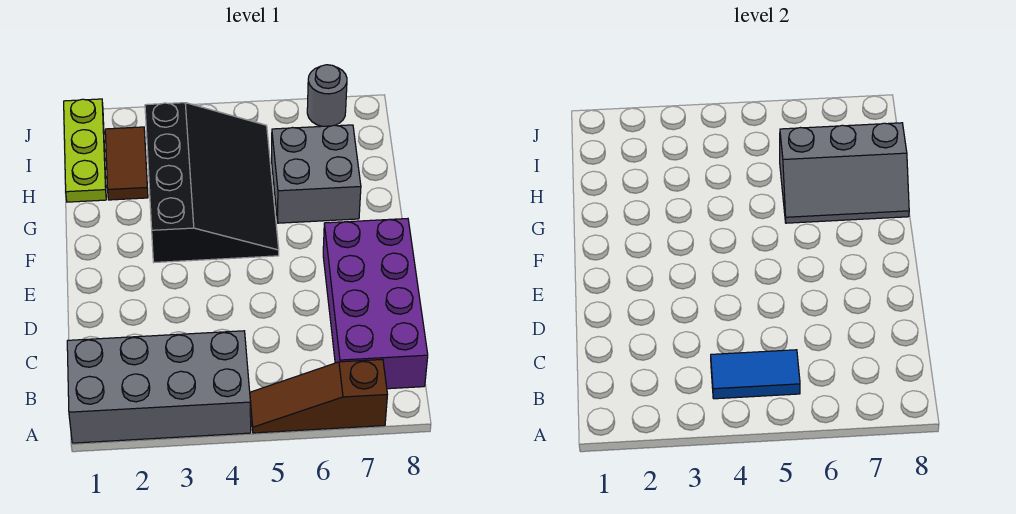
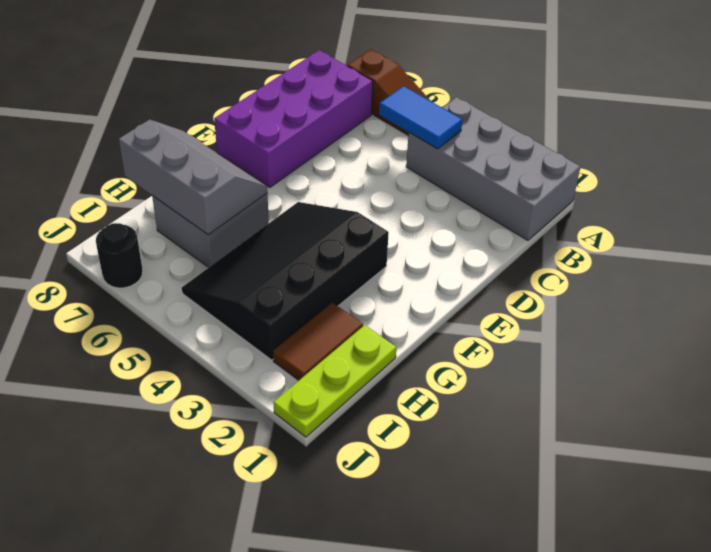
grey round brick J7 level 1 -> black round brick J7 level 1

